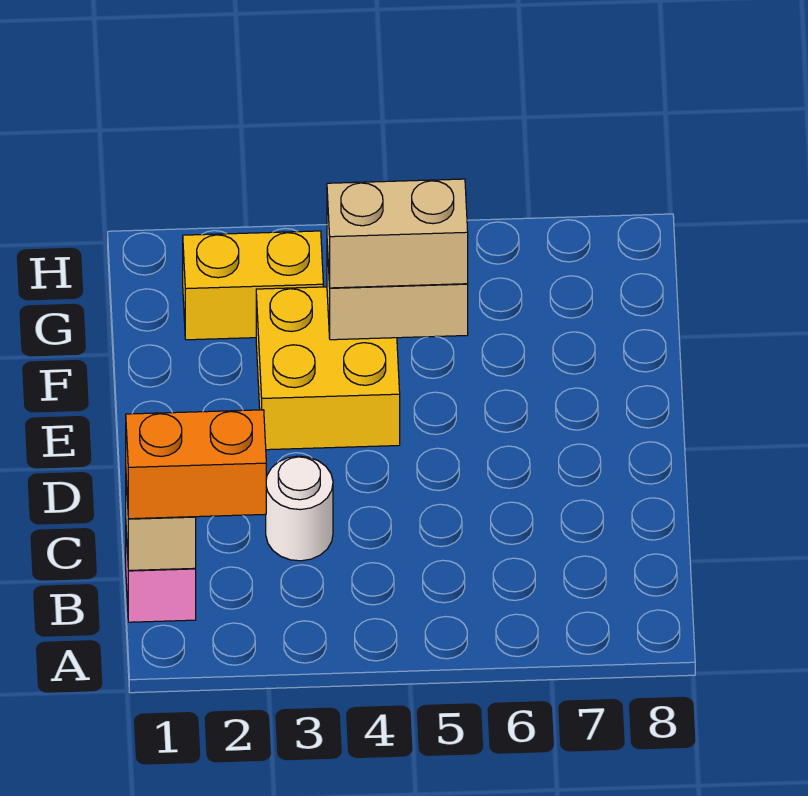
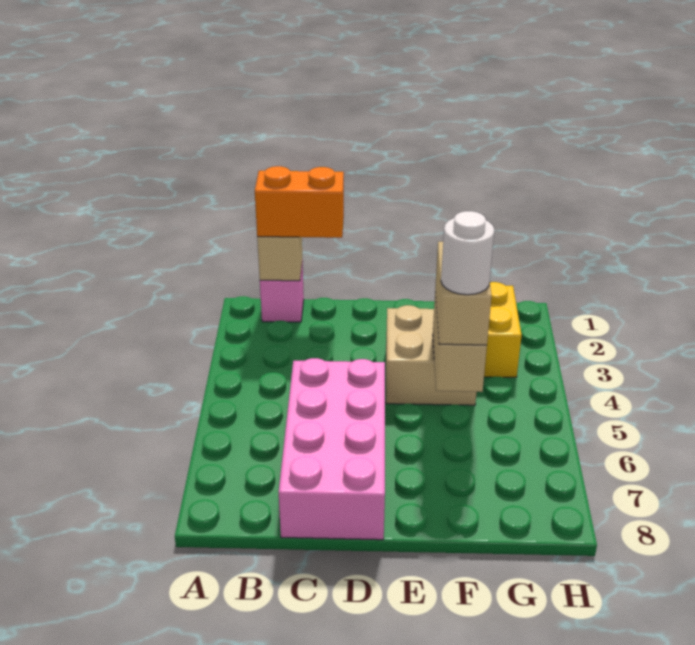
orange brick B1:B2 level 3 -> orange brick B1:C1 level 3
white round brick C3 level 1 -> white round brick F5 level 4
none -> pink brick C5:D8 level 1
yellow brick E3:F4 level 1 -> tan brick E3:F4 level 1

